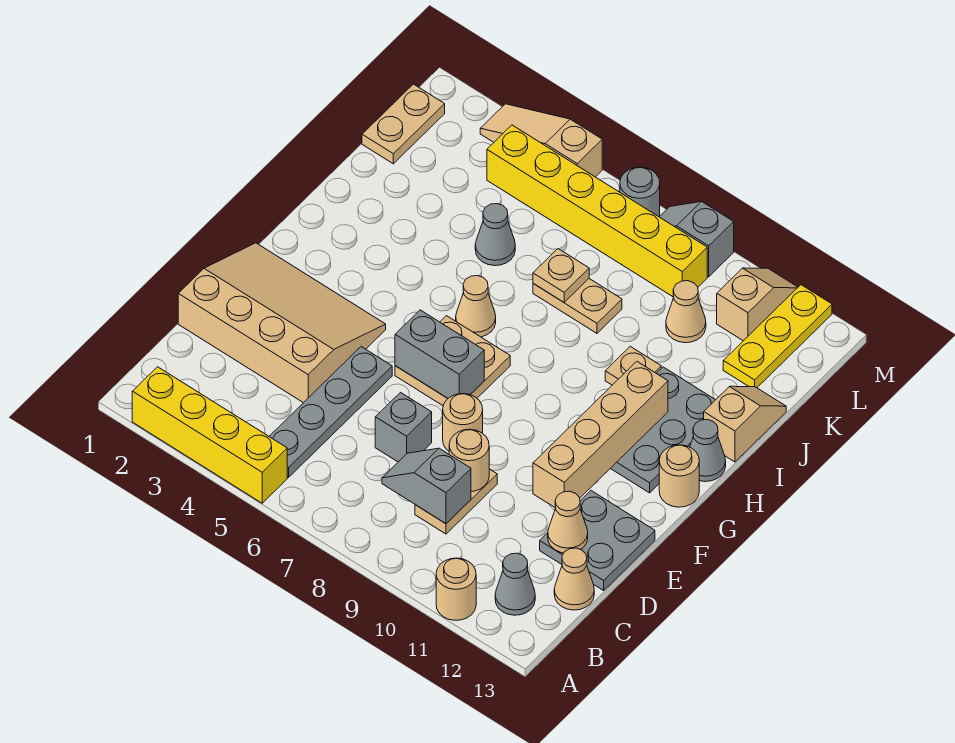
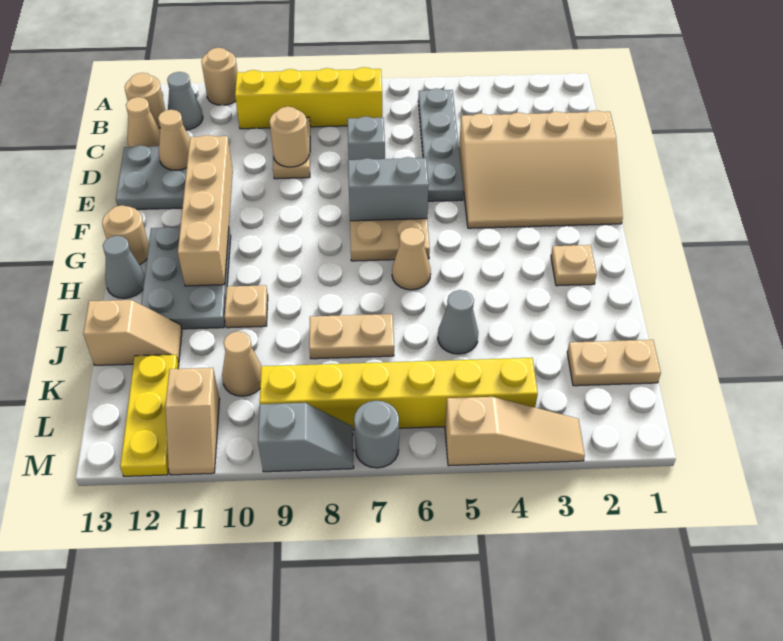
yellow brick A2:A5 level 1 -> yellow brick B7:B10 level 1
grey slope C8:C9 level 2 top 9 -> none
tan round brick E8 level 1 -> tan round brick B13 level 1
tan slope I13:J13 level 1 top I -> tan slope J12:J13 level 1 top 13
tan plate J7 level 2 -> tan plate H2 level 1
tan plate K1:L1 level 1 -> tan plate K1:K2 level 1

